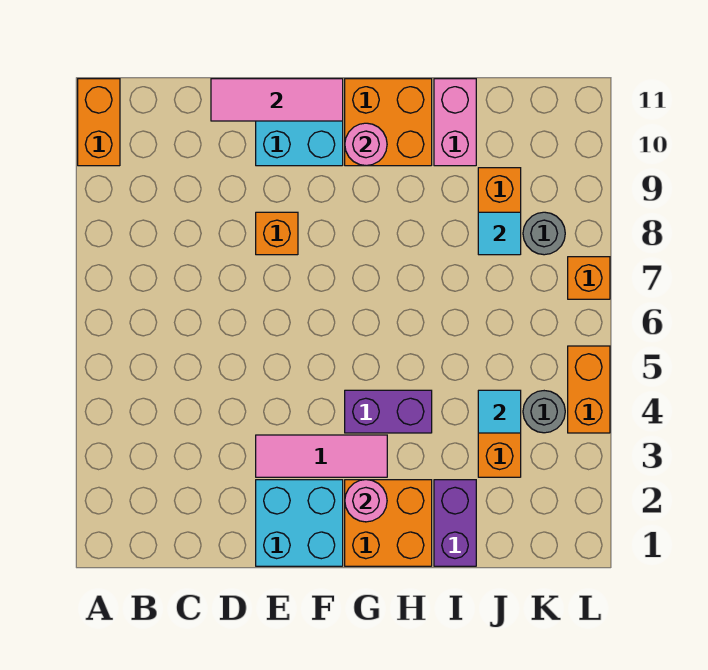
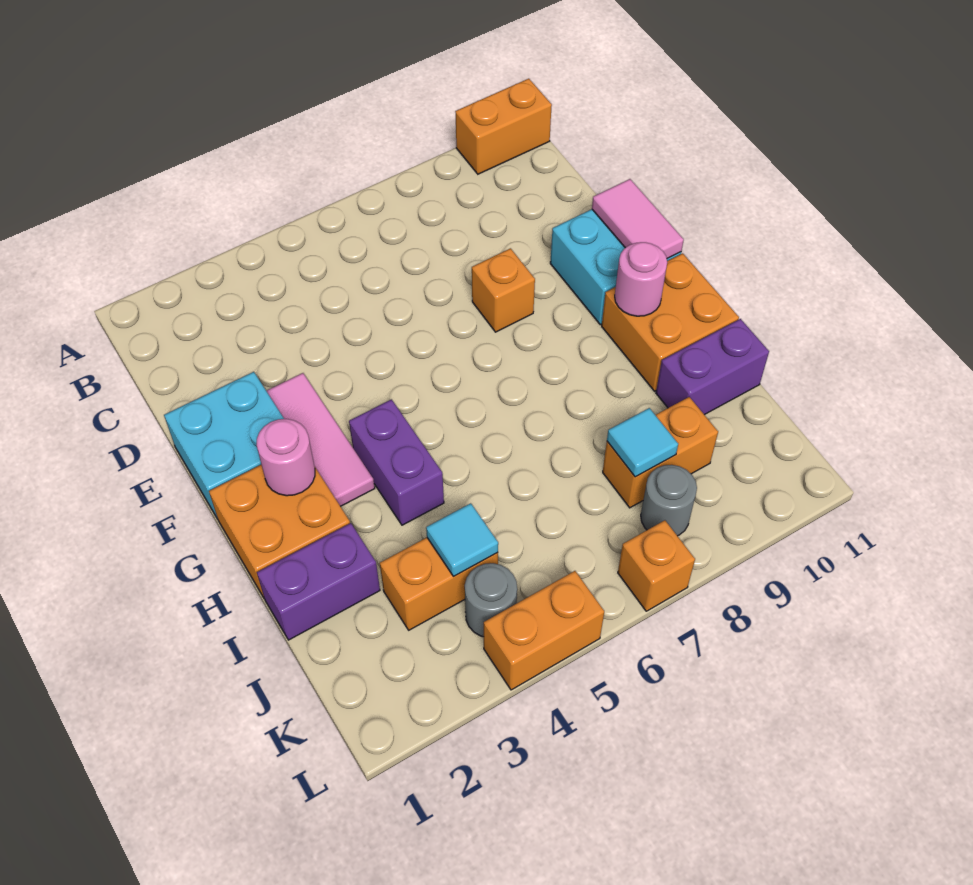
pink tile D11:F11 level 2 -> pink tile E11:F11 level 2
pink brick I10:I11 level 1 -> purple brick I10:I11 level 1

